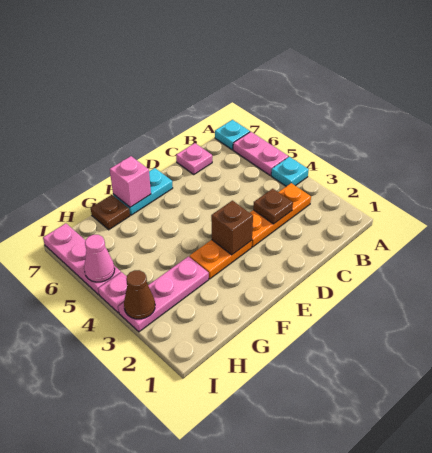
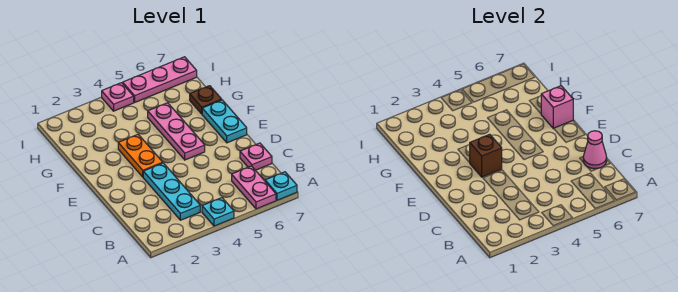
pink plate A5:A6 level 1 -> pink plate A6:B6 level 1
orange plate B3:D3 level 1 -> cyan plate B3:D3 level 1
brown plate C3 level 2 -> none
pink plate G3:I3 level 1 -> pink plate E5:G5 level 1
brown cone I3 level 2 -> none
pink cone I5 level 2 -> pink cone C7 level 2

